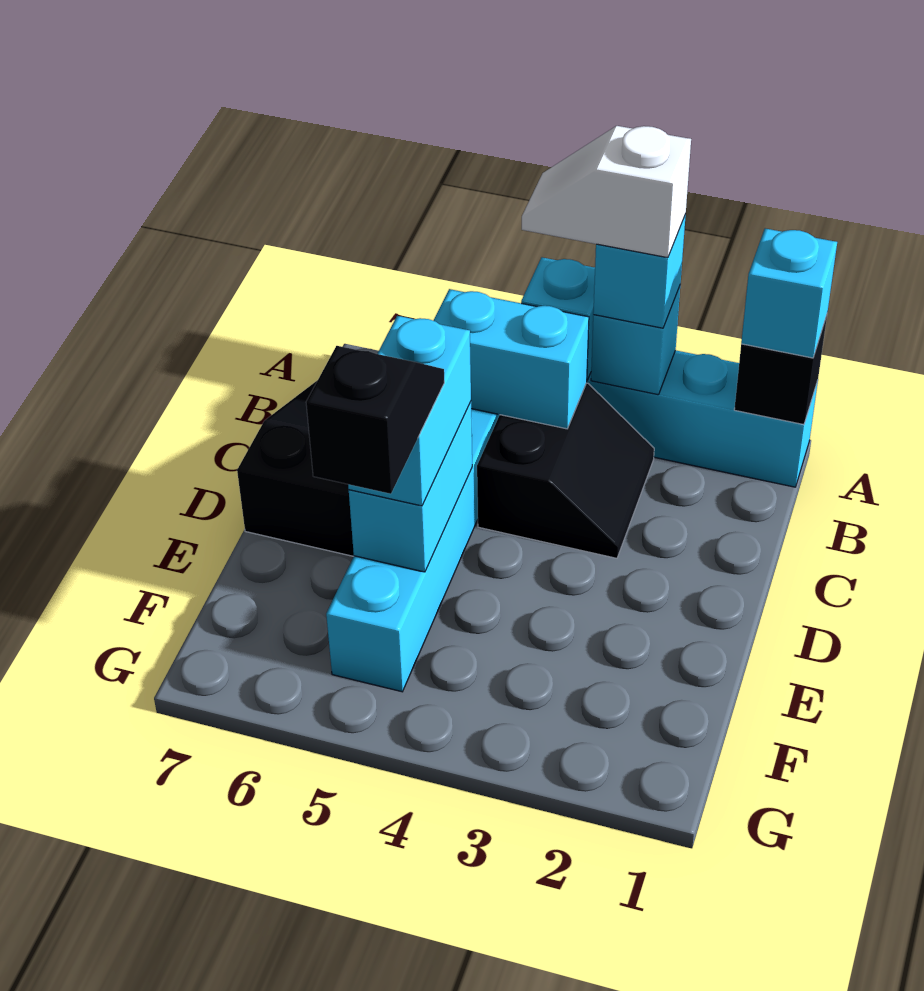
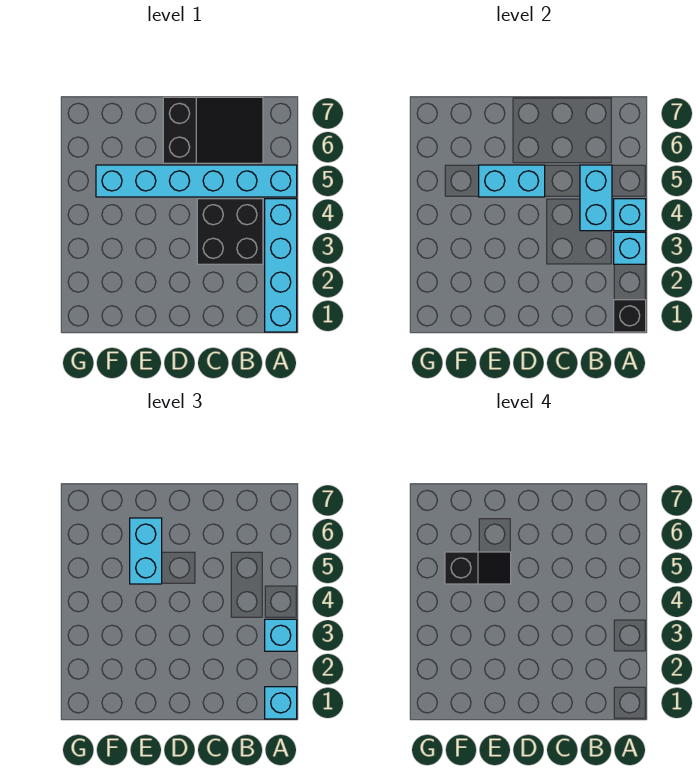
white slope A3:A4 level 4 top 3 -> none
black slope B3:C4 level 1 top 4 -> black brick B3:C4 level 1
cyan brick D5:E5 level 3 -> cyan brick E5:E6 level 3

